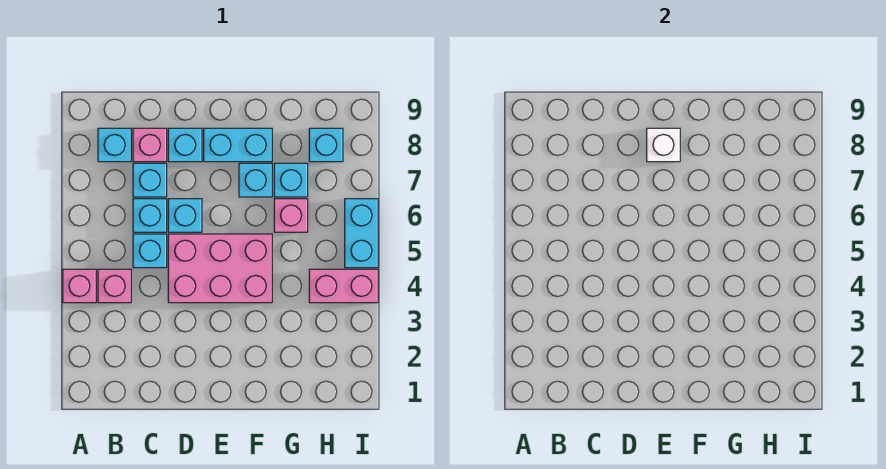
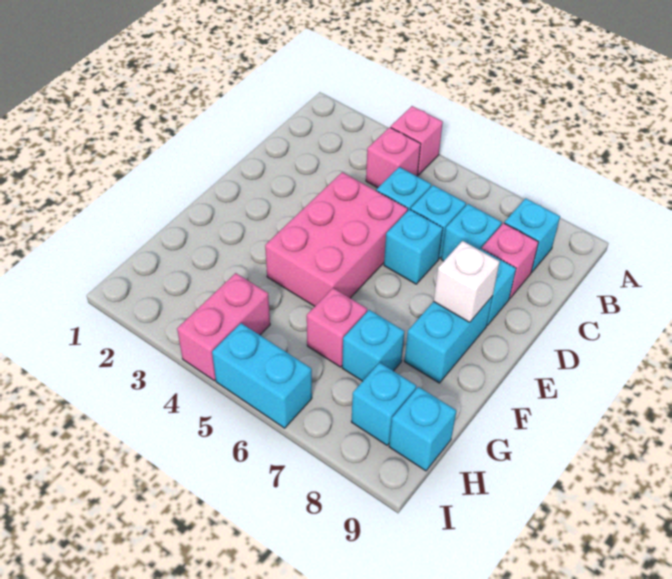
cyan brick F7 level 1 -> cyan brick H9 level 1

